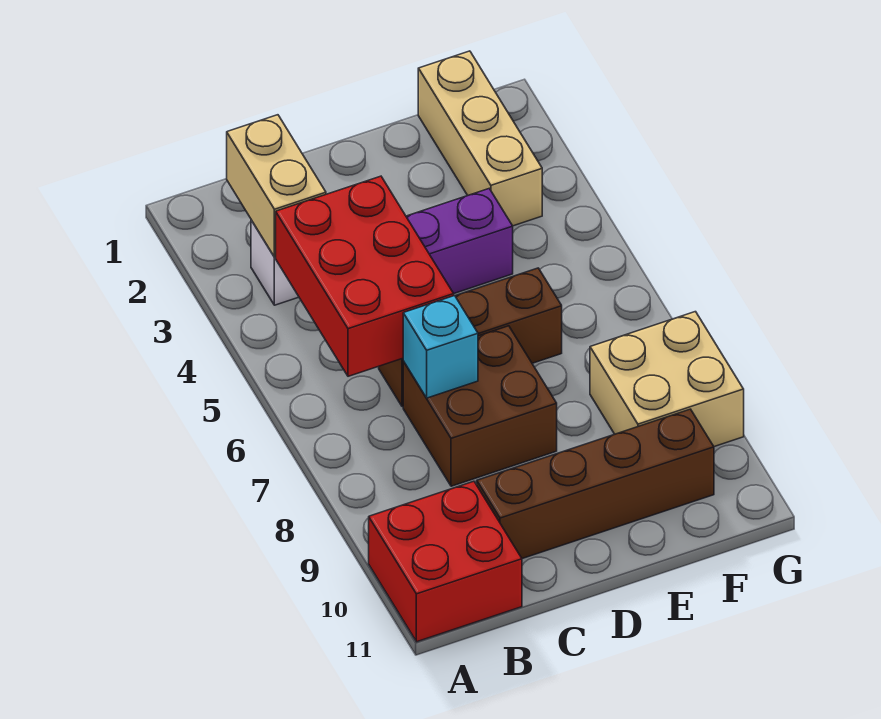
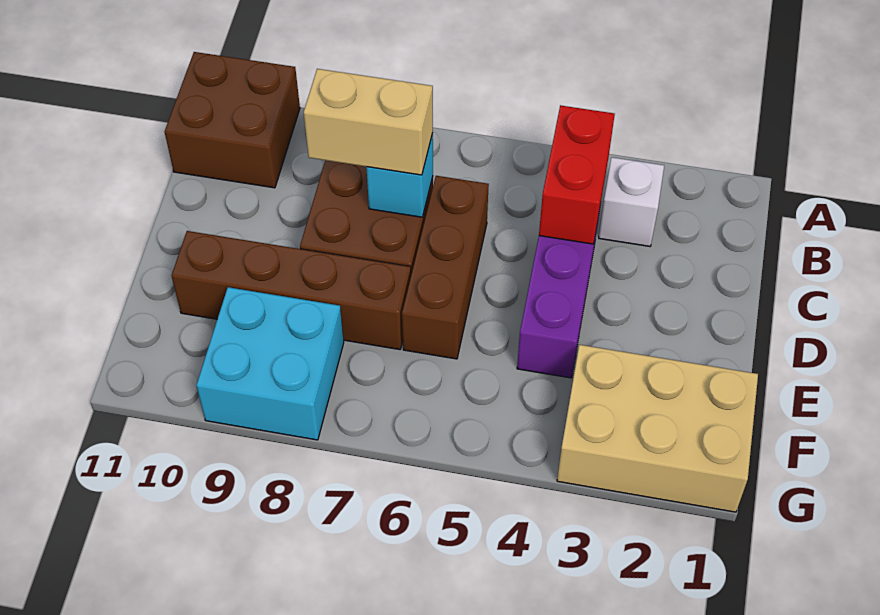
red brick A10:B11 level 1 -> brown brick A10:B11 level 1
tan brick B2:B3 level 2 -> tan brick C7:C8 level 3
red brick B4:C6 level 2 -> red brick B4:C4 level 2
brown brick C10:F10 level 1 -> brown brick E7:E10 level 1
tan brick F1:F3 level 1 -> tan brick F1:G3 level 1
tan brick F8:G9 level 1 -> cyan brick F8:G9 level 1

